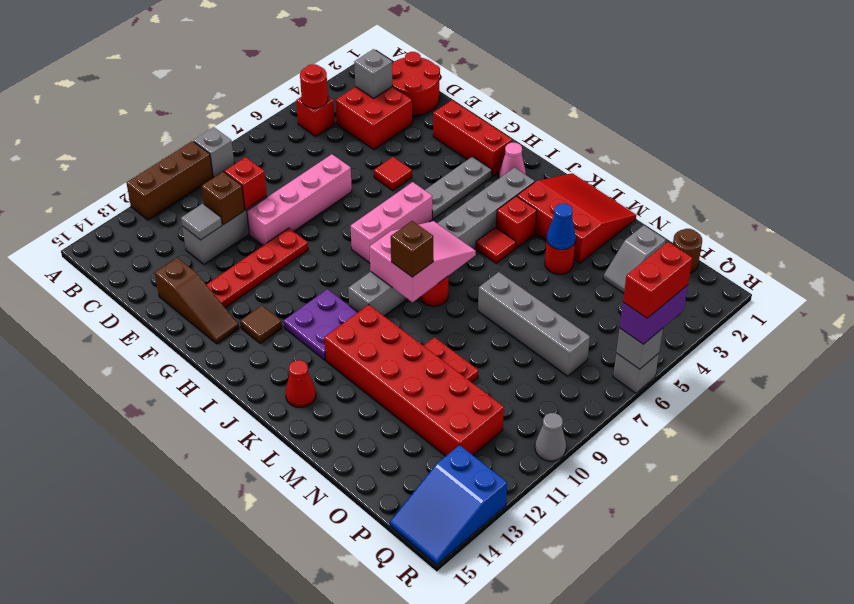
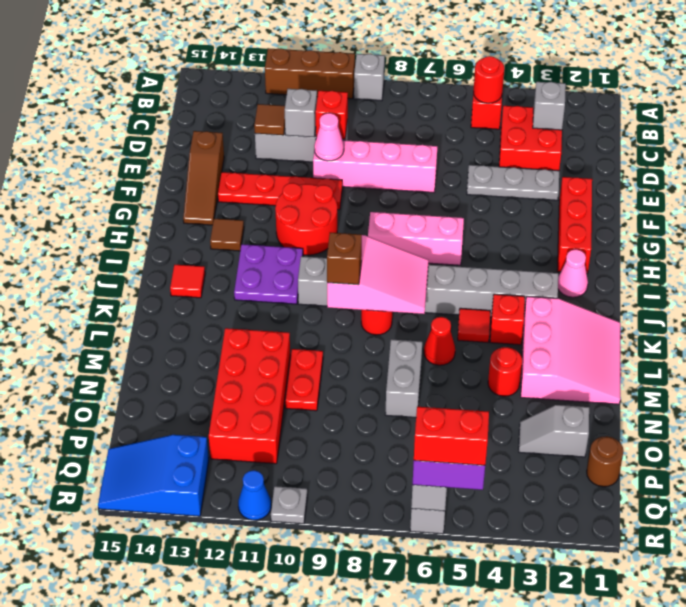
red round brick C1:D2 level 1 -> red round brick G10:H11 level 1
brown brick D11 level 2 -> grey brick D11 level 2
grey tile D12 level 2 -> brown tile D12 level 2
none -> pink cone E10 level 2
red tile F5 level 1 -> red tile J14 level 1
grey plate H3:H5 level 1 -> grey plate E3:E5 level 1
red slope K1:M3 level 1 top 3 -> pink slope K1:M3 level 1 top 3
red brick K11:P12 level 1 -> red brick M11:P12 level 1
red cone K14 level 1 -> red cone L6 level 1
blue cone M4 level 2 -> blue cone R11 level 1
grey brick M7:P7 level 1 -> grey brick M7:N7 level 1
grey cone R10 level 1 -> grey plate R10 level 1

